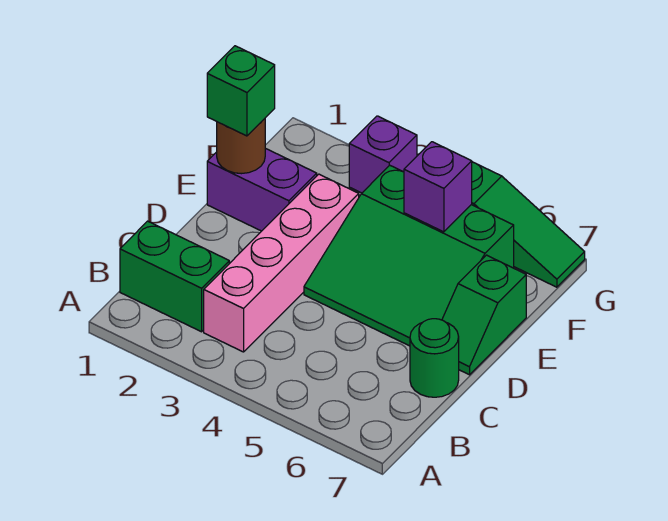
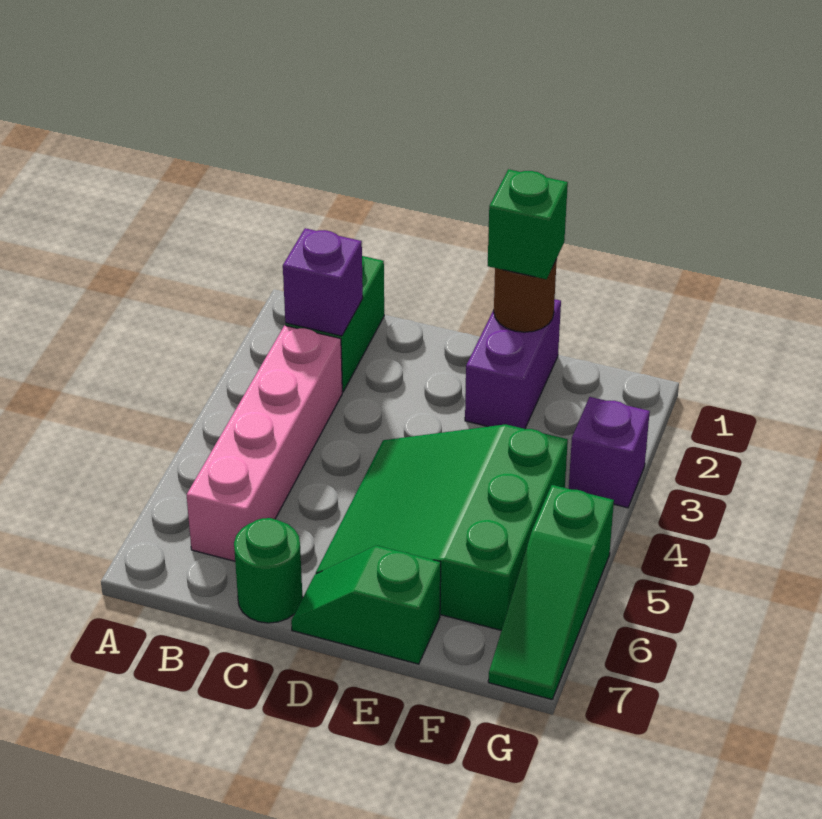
pink brick B3:E3 level 1 -> pink brick B3:B6 level 1
purple brick F5 level 2 -> purple brick B2 level 2

